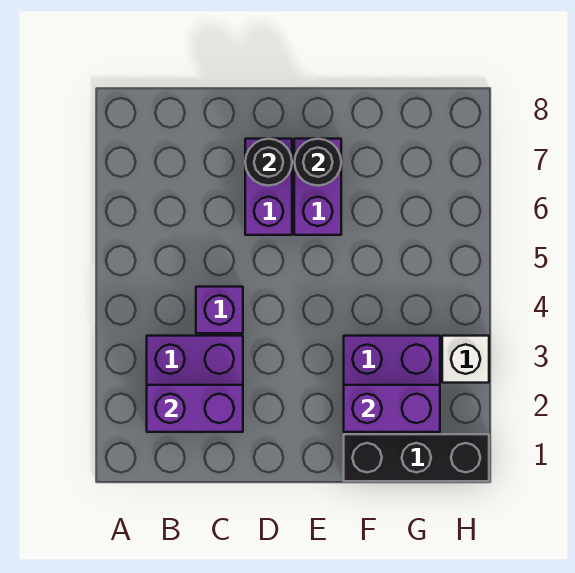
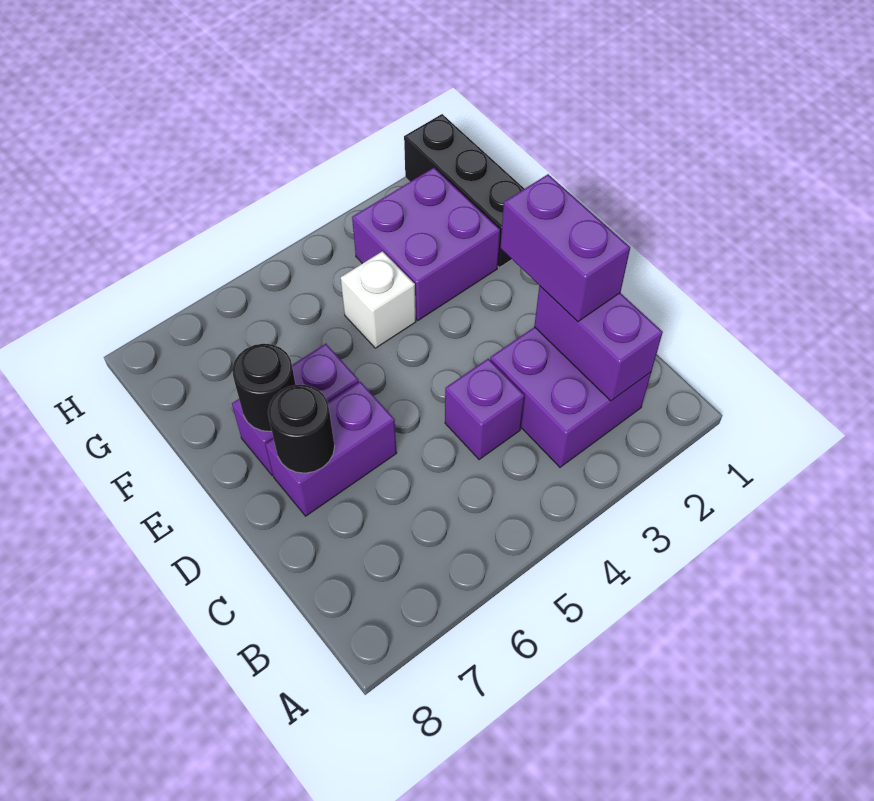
purple brick F2:G2 level 2 -> purple brick C2:D2 level 3
white brick H3 level 1 -> white brick F4 level 1

